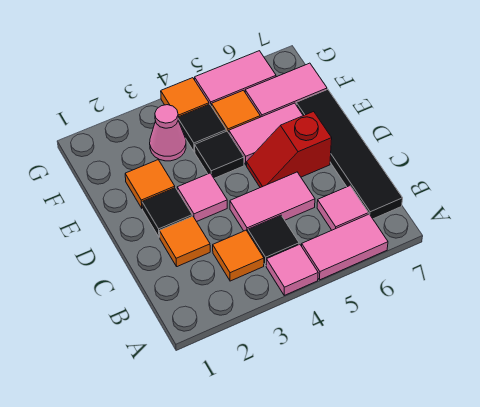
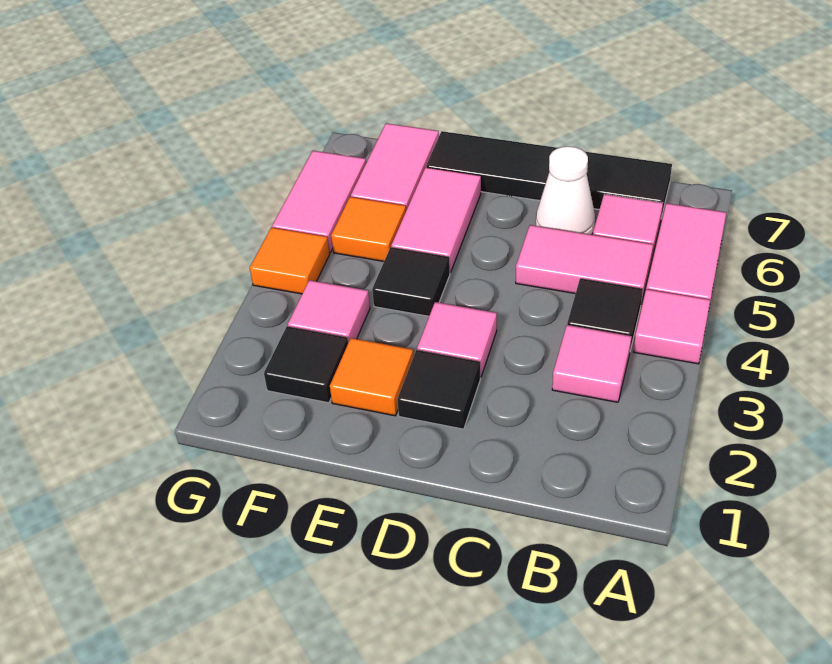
orange tile B3 level 1 -> pink tile B3 level 1
orange tile C2 level 1 -> none
pink tile C4:C5 level 1 -> pink tile B5:C5 level 1
none -> white cone C6 level 1
red slope D5:D6 level 1 top 6 -> none
pink cone F3 level 1 -> pink tile F3 level 1
black tile F4 level 1 -> black tile F2 level 1

